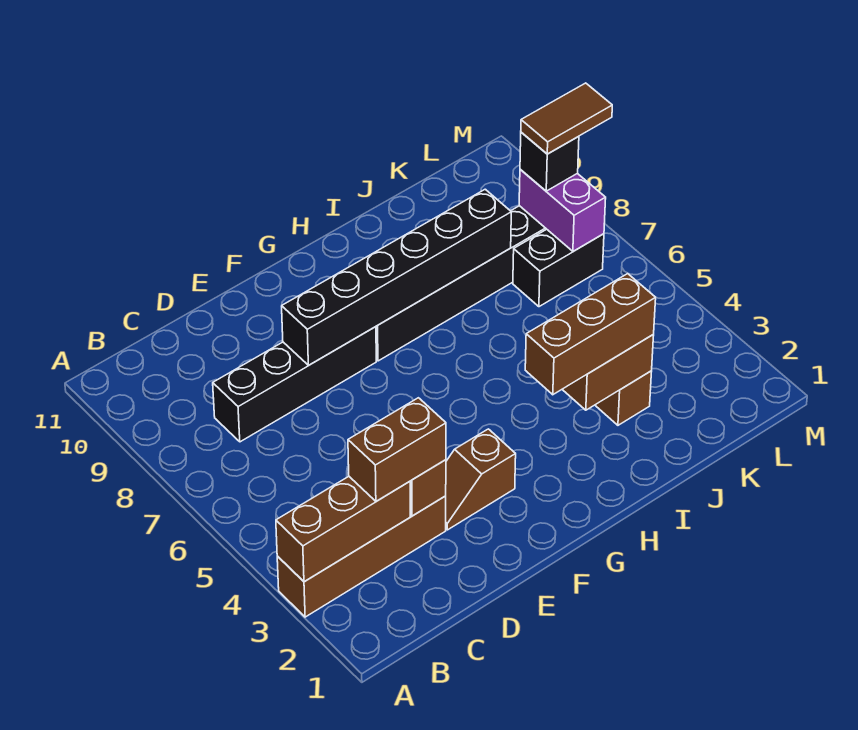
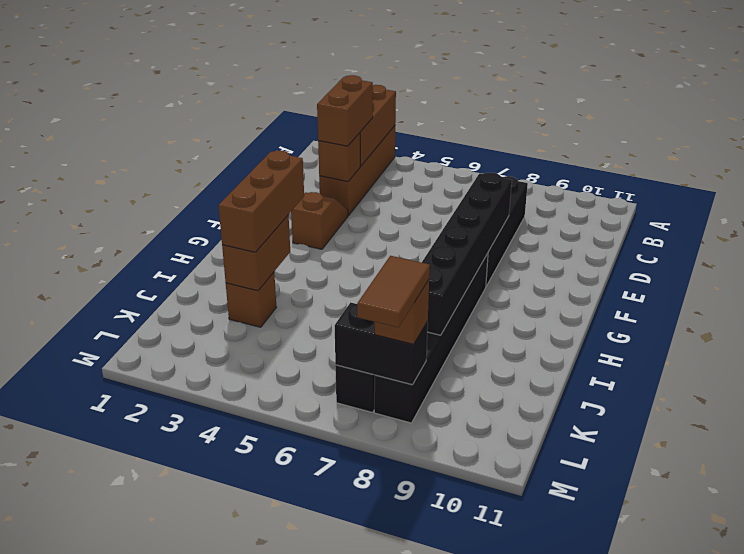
purple brick L7:L8 level 2 -> black brick L7:L8 level 2
black brick L8 level 3 -> brown brick L8 level 3

